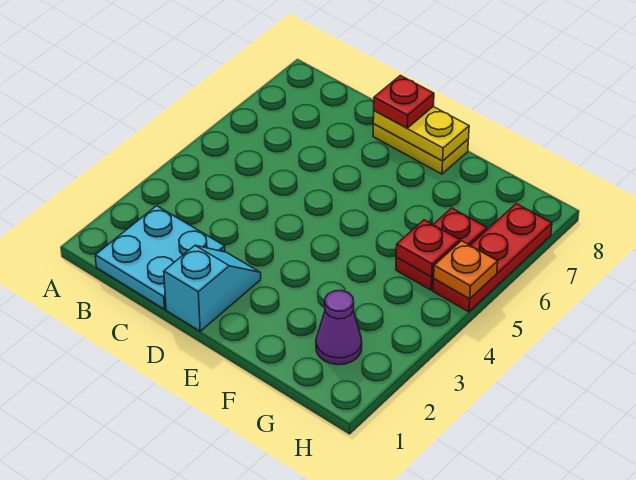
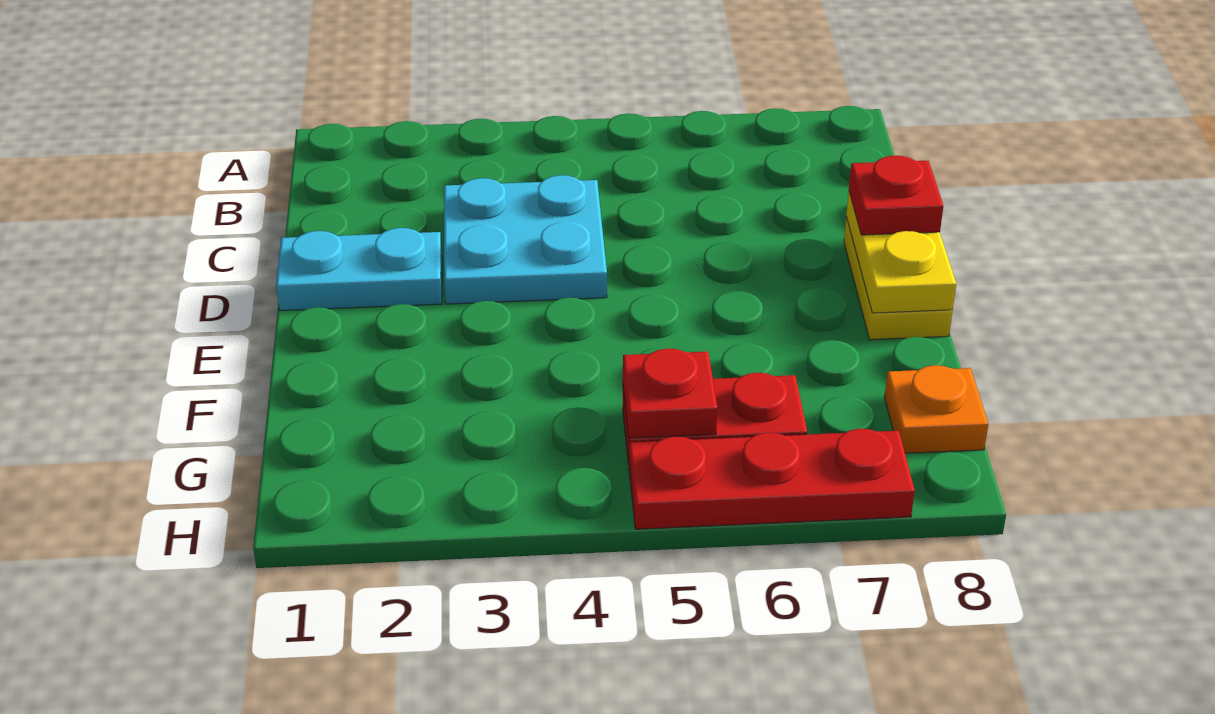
cyan plate B1:C2 level 1 -> cyan plate C3:D4 level 1
cyan slope D1:D2 level 1 top 1 -> cyan plate D1:D2 level 1
purple cone G2 level 1 -> none
orange plate H5 level 2 -> orange plate G8 level 1

